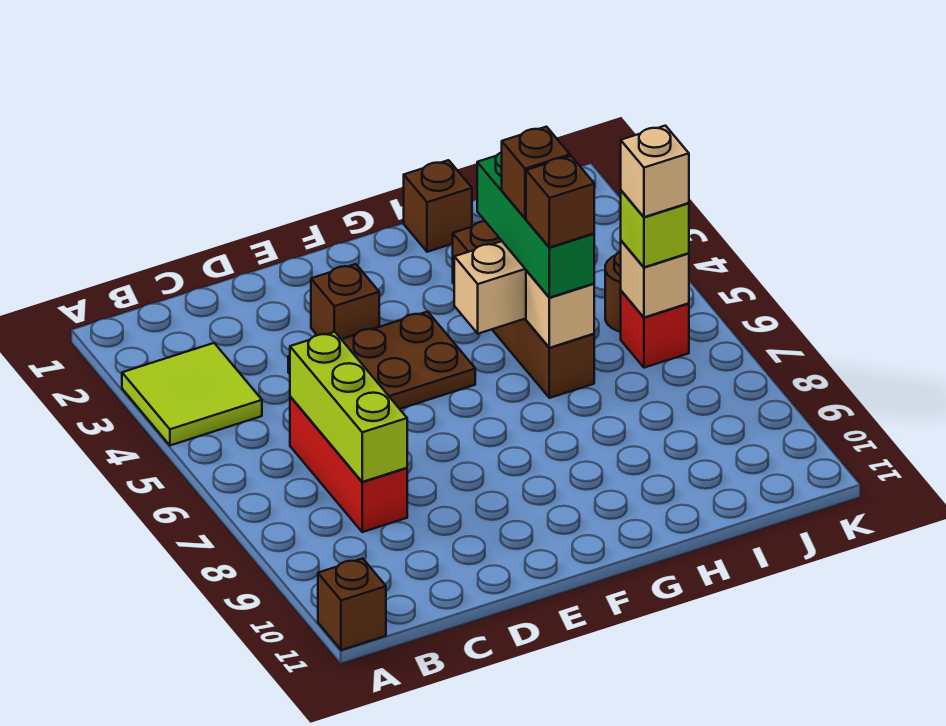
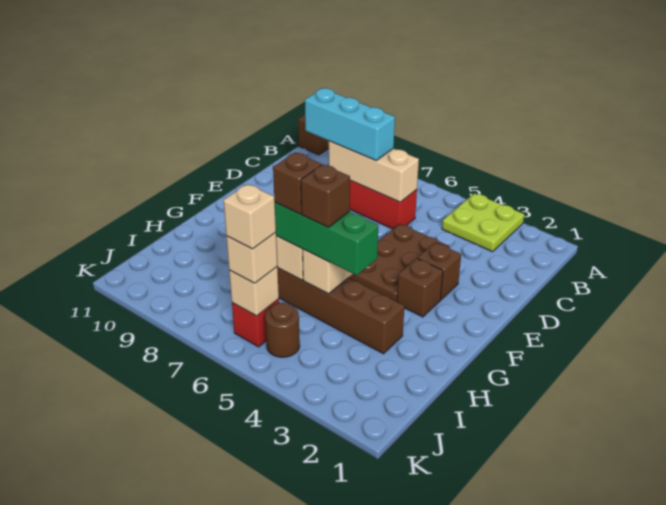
lime tile A3:B4 level 1 -> lime plate A3:B4 level 1
lime brick C6:C8 level 2 -> tan brick C6:C8 level 2
none -> cyan brick C7:C9 level 3
brown brick H1 level 1 -> brown brick F3 level 1
lime brick J6 level 3 -> tan brick J6 level 3

